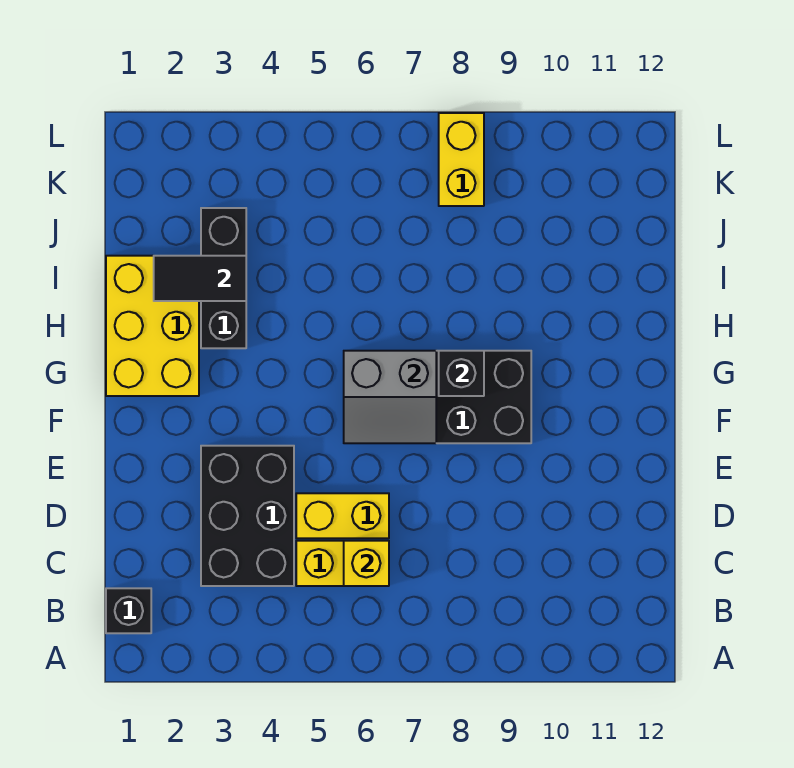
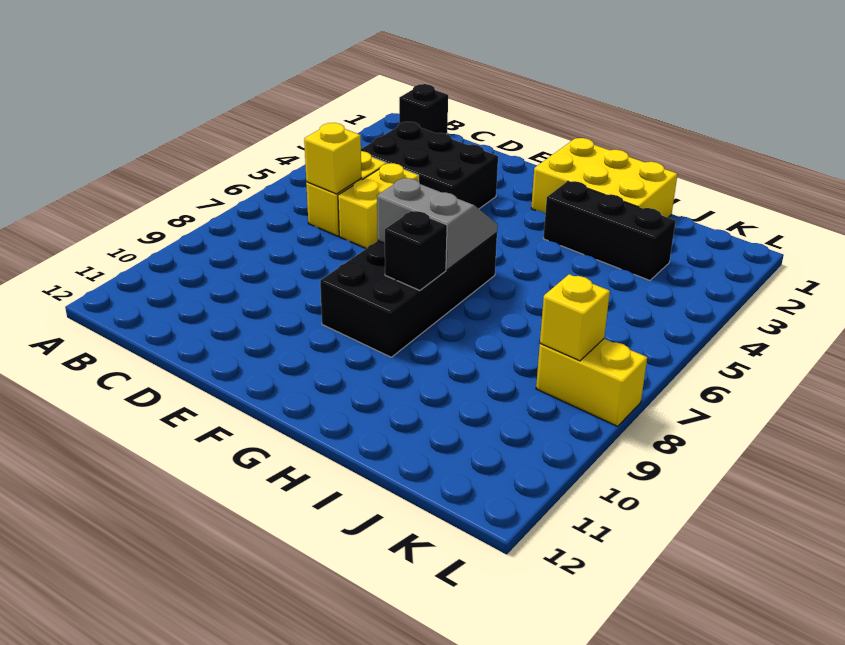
grey slope F6:G7 level 2 top G -> grey slope F6:G7 level 2 top 7
black tile I2:I3 level 2 -> none
none -> yellow brick K8 level 2

